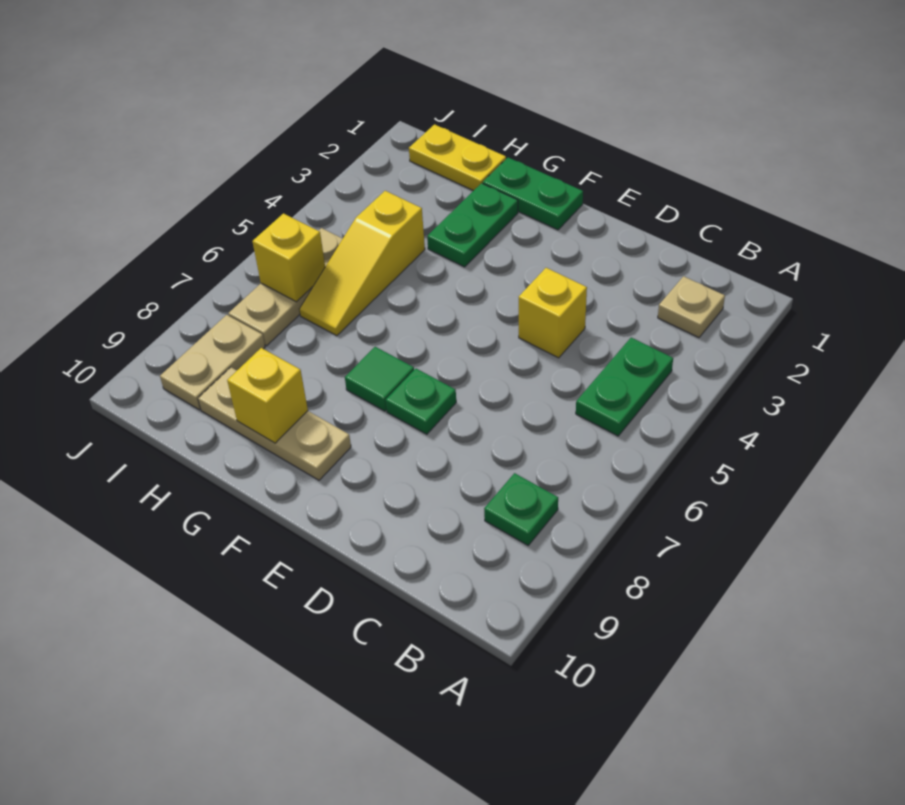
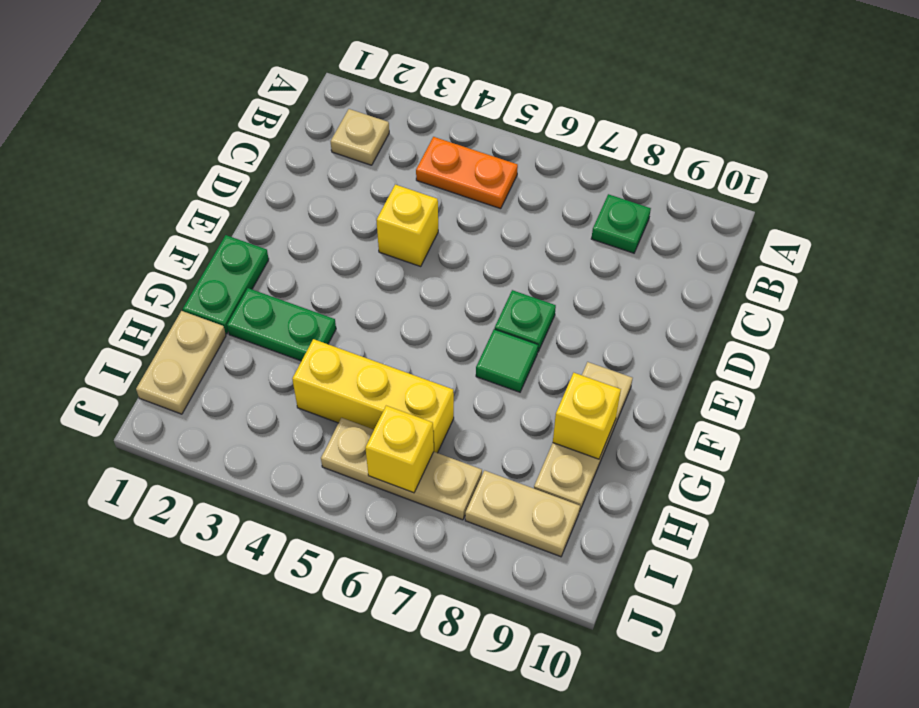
green plate B4:B5 level 1 -> orange plate B4:B5 level 1
yellow plate H1:I1 level 1 -> tan plate H1:I1 level 1
yellow slope H4:H6 level 1 top 4 -> yellow brick H4:H6 level 1

